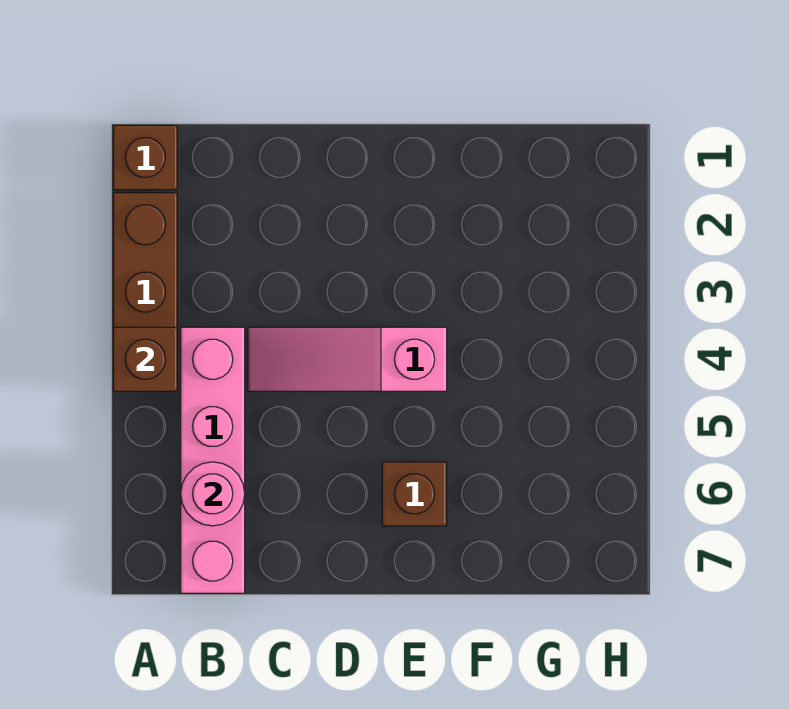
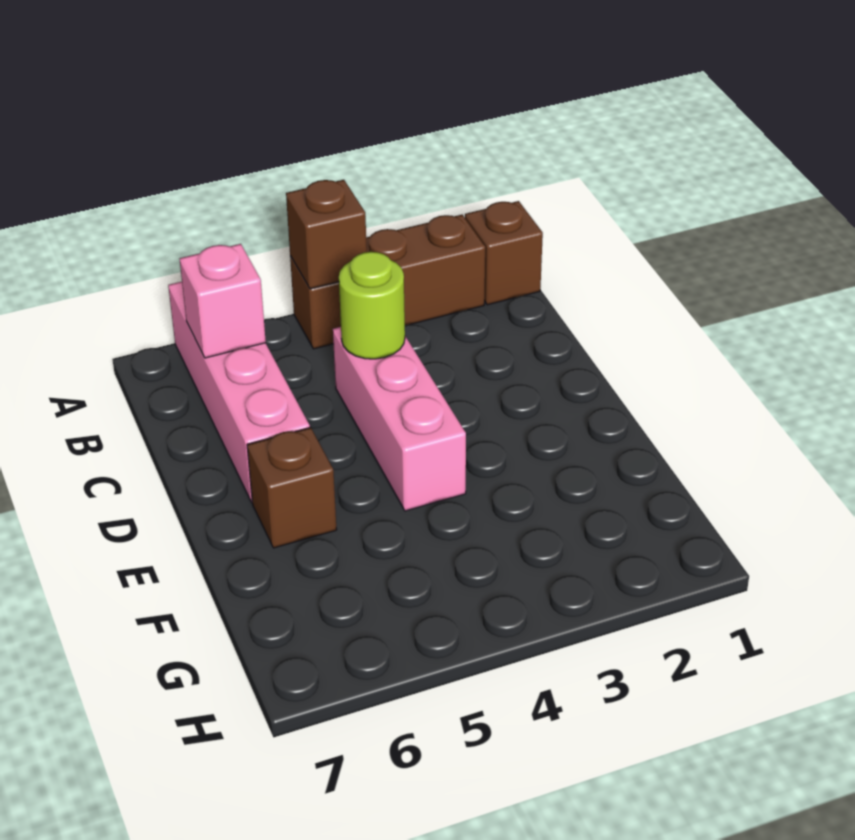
pink brick B4:B7 level 1 -> pink brick A6:D6 level 1
pink round brick B6 level 2 -> pink brick B6 level 2
pink slope C4:E4 level 1 top E -> pink brick C4:E4 level 1
none -> lime round brick C4 level 2

